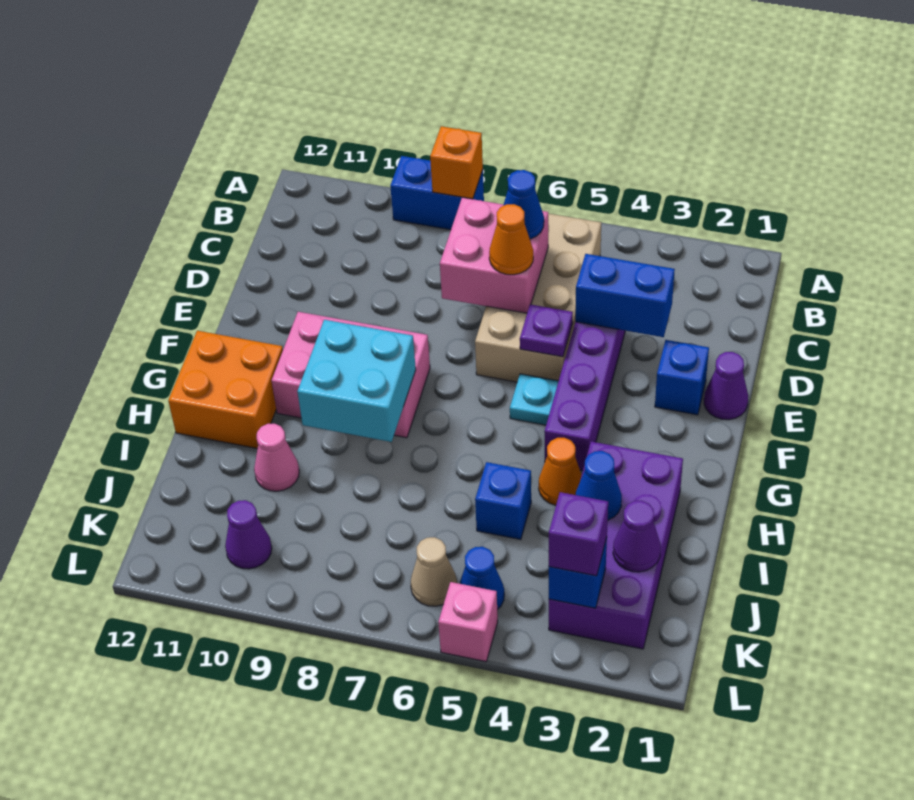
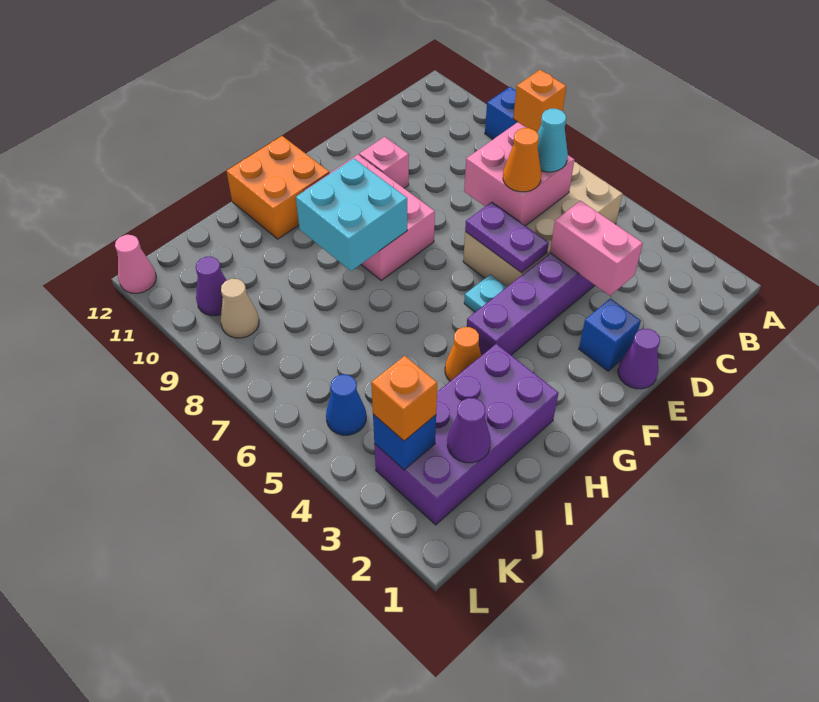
blue cone C6 level 3 -> cyan cone C6 level 3
blue brick D3:D4 level 2 -> pink brick D3:D4 level 2
purple plate E5 level 2 -> purple plate E5:E6 level 2
blue cone I3 level 2 -> none
blue brick I5 level 1 -> none
pink cone I10 level 1 -> pink cone L12 level 1
purple brick K3 level 3 -> orange brick K3 level 3
tan cone K6 level 1 -> tan cone K9 level 1
pink brick L5 level 1 -> pink brick E10 level 1

